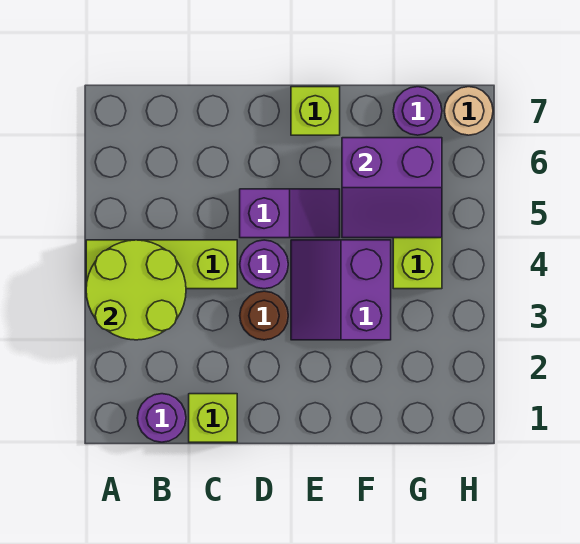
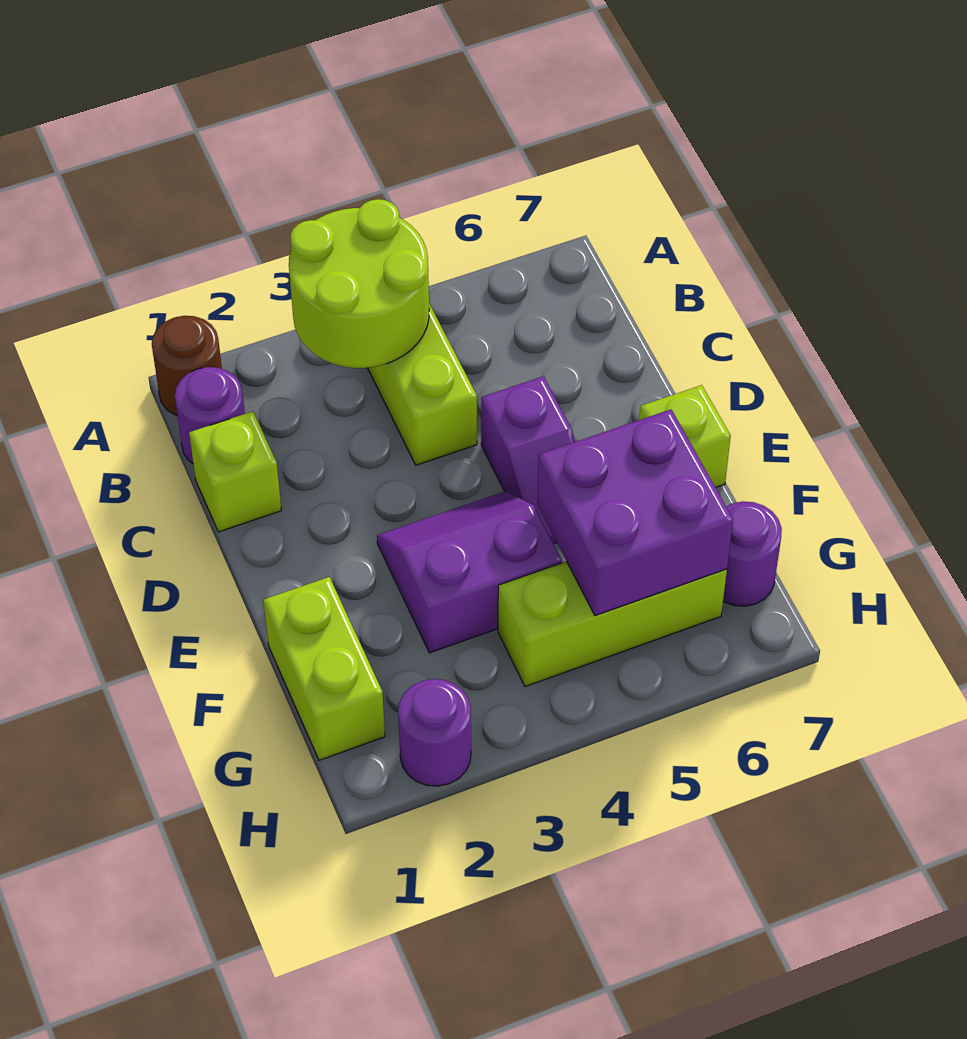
brown round brick D3 level 1 -> brown round brick A1 level 1
purple round brick D4 level 1 -> purple round brick H2 level 1
none -> lime brick F1:G1 level 1
purple slope F5:G6 level 2 top 6 -> purple brick F5:G6 level 2
tan round brick H7 level 1 -> none

